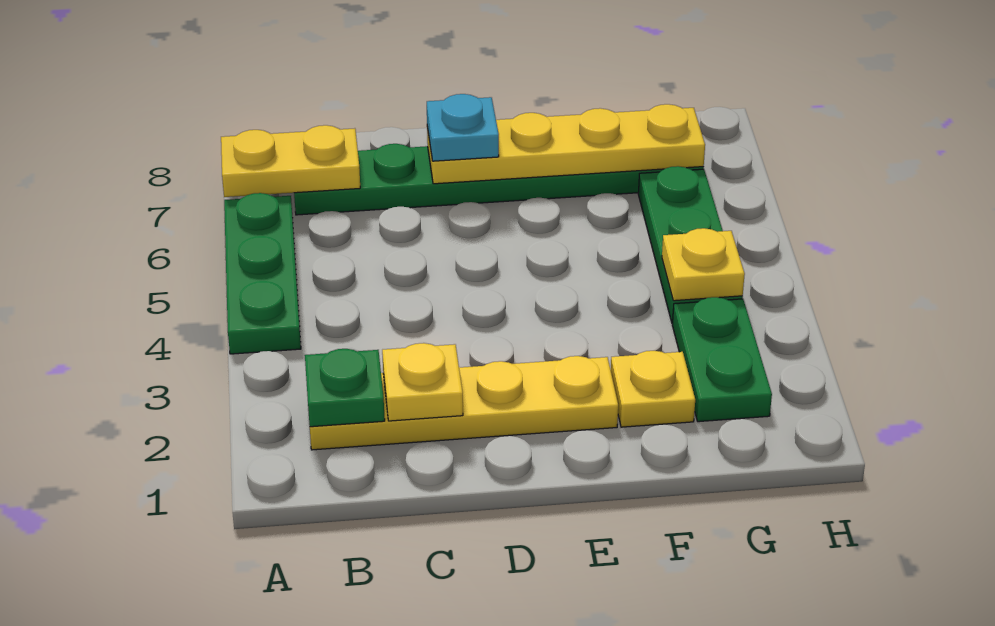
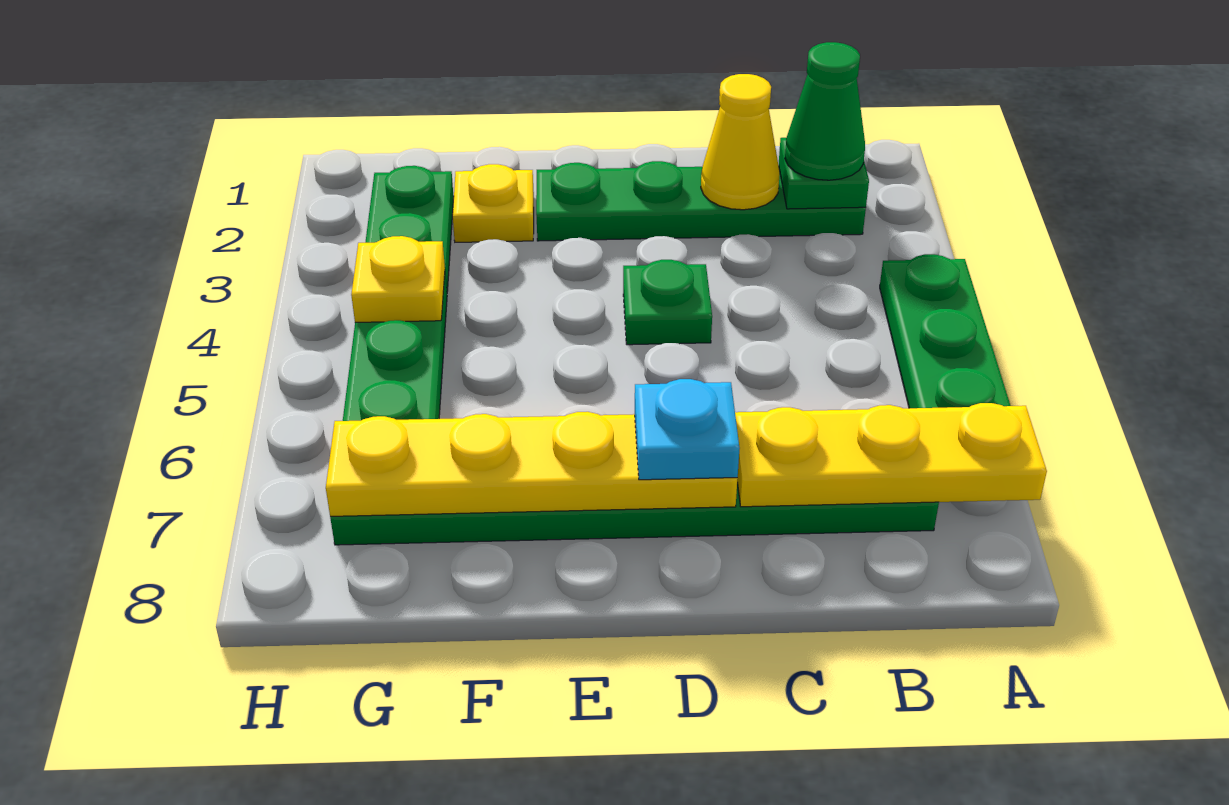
yellow plate A7:B7 level 2 -> yellow plate A7:C7 level 2
yellow plate B2:E2 level 1 -> green plate B2:E2 level 1
none -> green cone B2 level 3
yellow plate C2 level 2 -> yellow cone C2 level 2
none -> green plate D4 level 1

